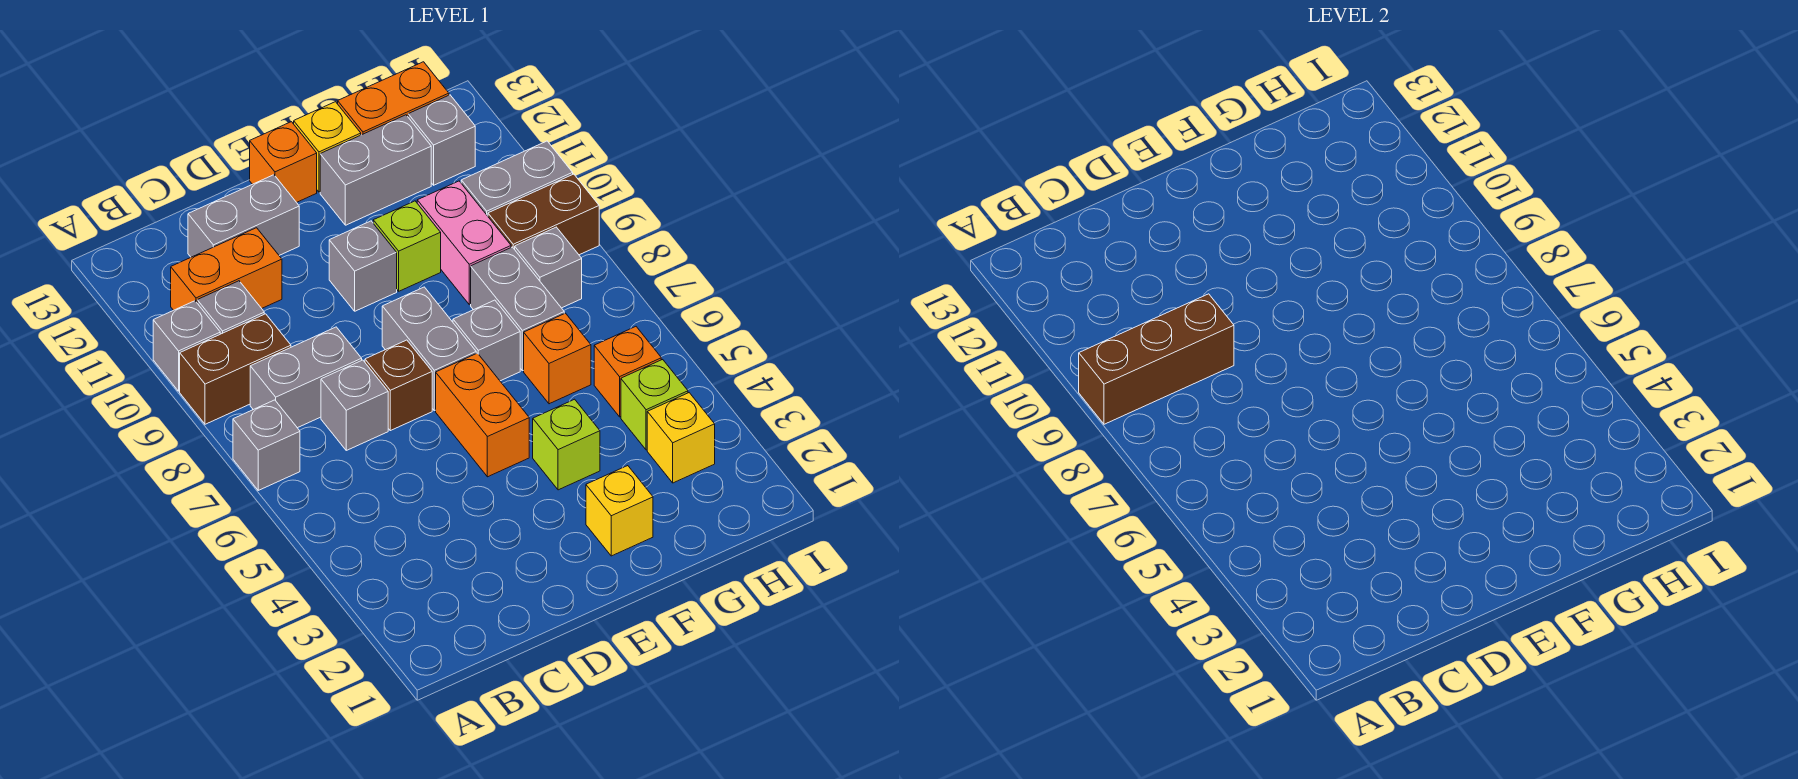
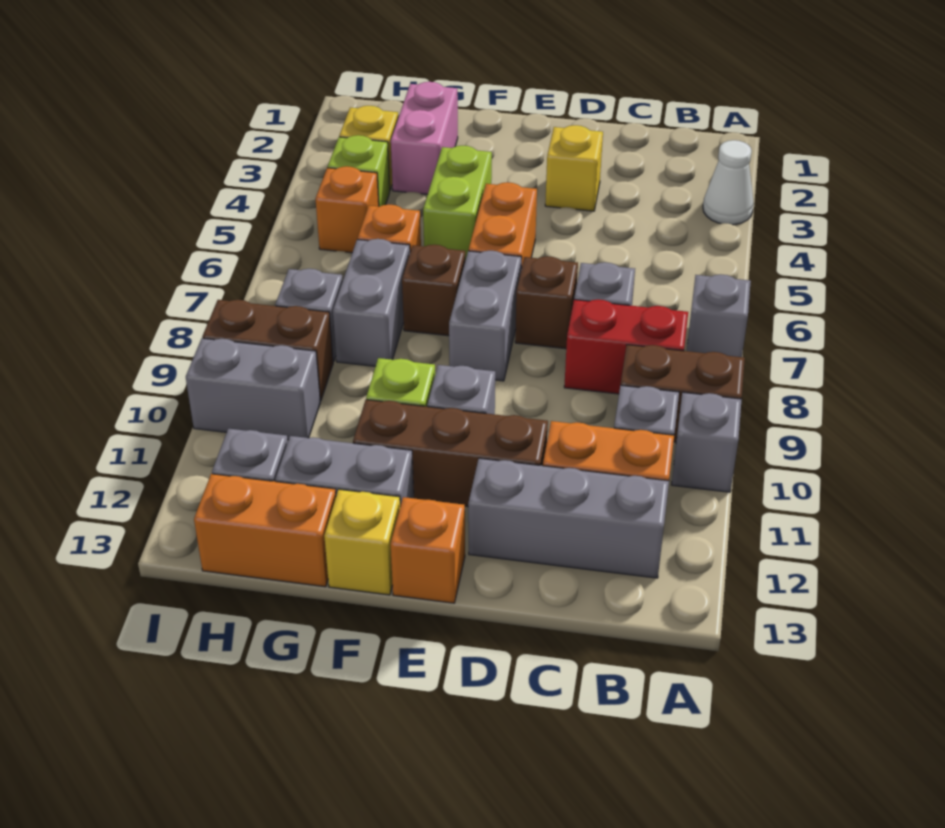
none -> white cone A3 level 1
brown brick A9:C9 level 2 -> brown brick D11:F11 level 1
grey brick B8:C8 level 1 -> red brick B8:C8 level 1
grey brick C12:D12 level 1 -> grey brick B12:D12 level 1
yellow brick F2 level 1 -> yellow brick D3 level 1
lime brick F4 level 1 -> lime brick F4:F5 level 1
grey brick F7 level 1 -> brown brick F7 level 1
pink brick G9:G10 level 1 -> pink brick G2:G3 level 1

